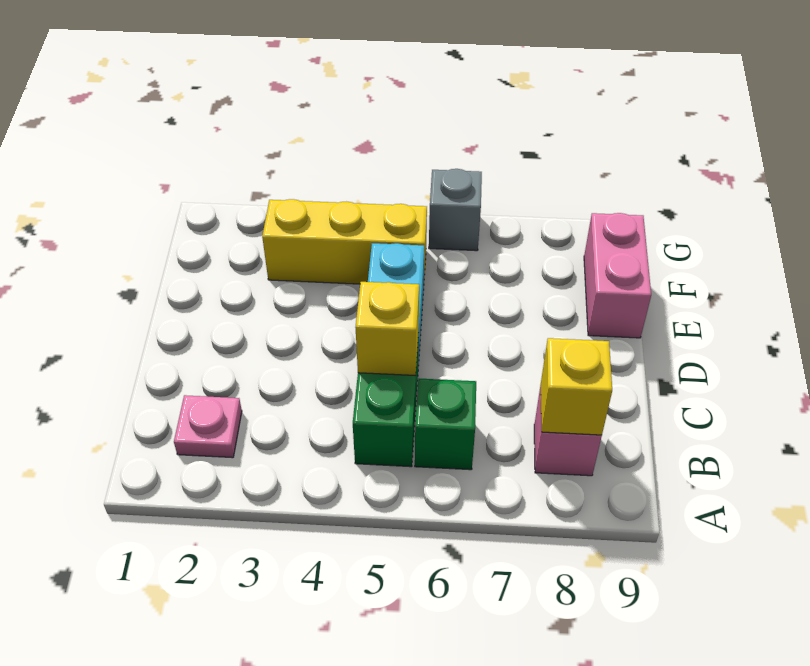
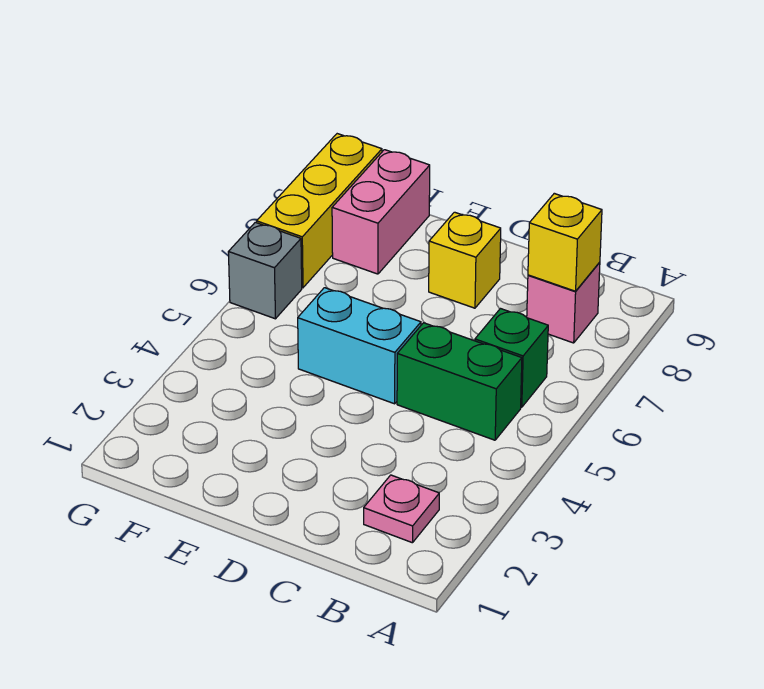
yellow brick C5 level 2 -> yellow brick D8 level 1
pink brick E9:F9 level 1 -> pink brick F8:F9 level 1
yellow brick F3:F5 level 1 -> yellow brick G7:G9 level 1

